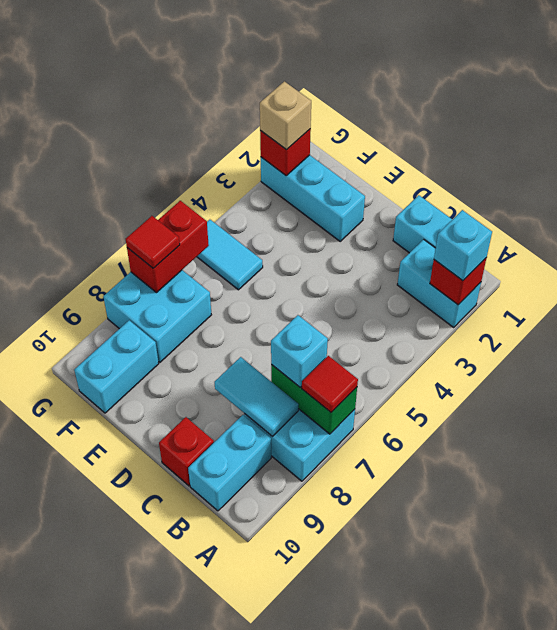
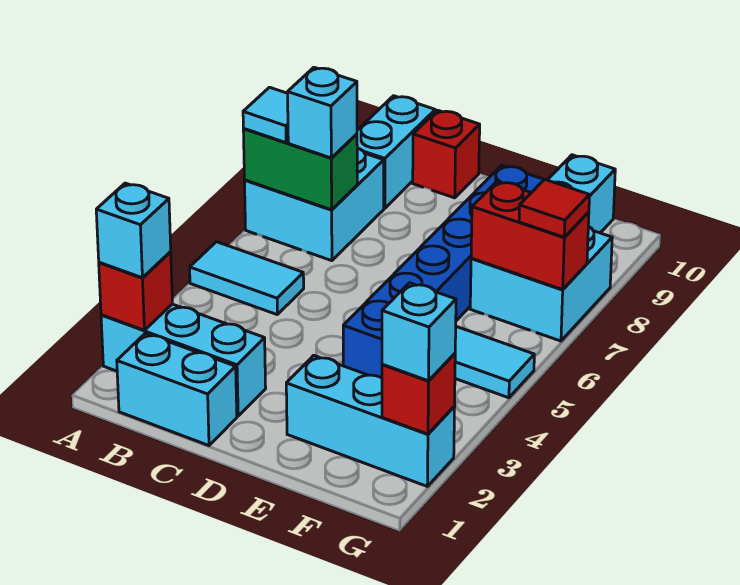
cyan brick A2:B2 level 1 -> cyan brick A2:C2 level 1
red tile A7 level 3 -> cyan tile A7 level 3
cyan tile B8:C8 level 2 -> cyan tile A5:B5 level 1
none -> blue brick E4:E9 level 1
tan brick G2 level 3 -> cyan brick G2 level 3
red brick G6:G7 level 2 -> red brick F7:G7 level 2

